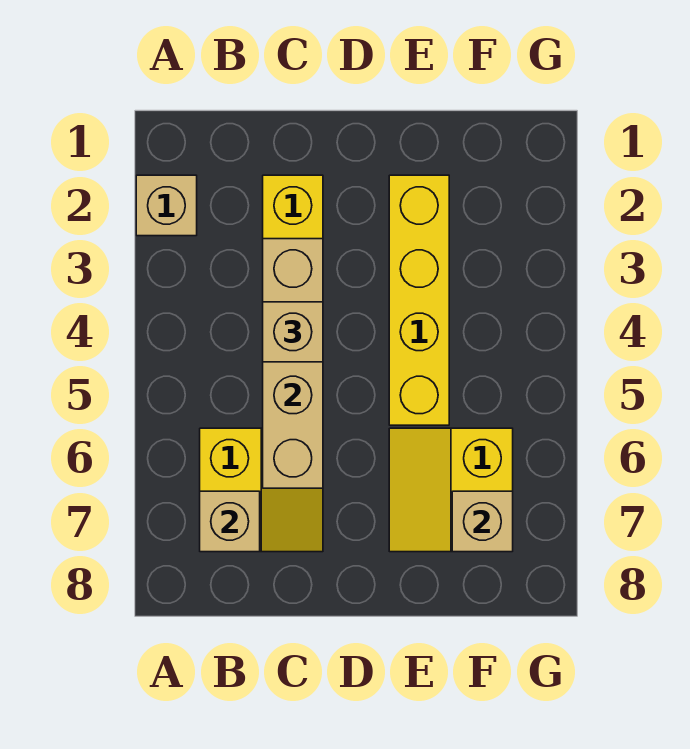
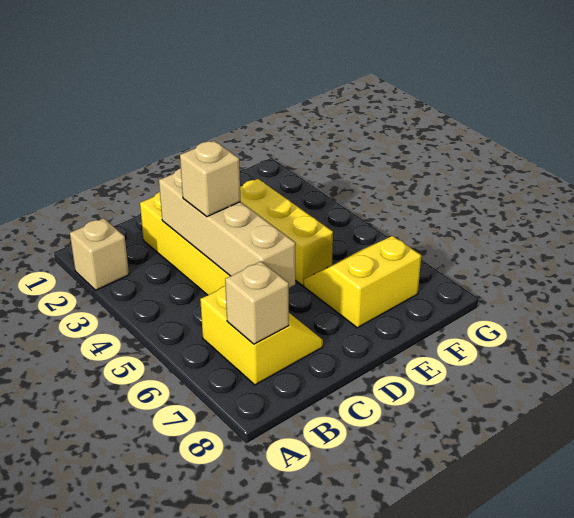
yellow brick E2:E5 level 1 -> yellow brick E3:E5 level 1
yellow slope E6:F7 level 1 top F -> yellow slope E6:F7 level 1 top 7
tan brick F7 level 2 -> none

